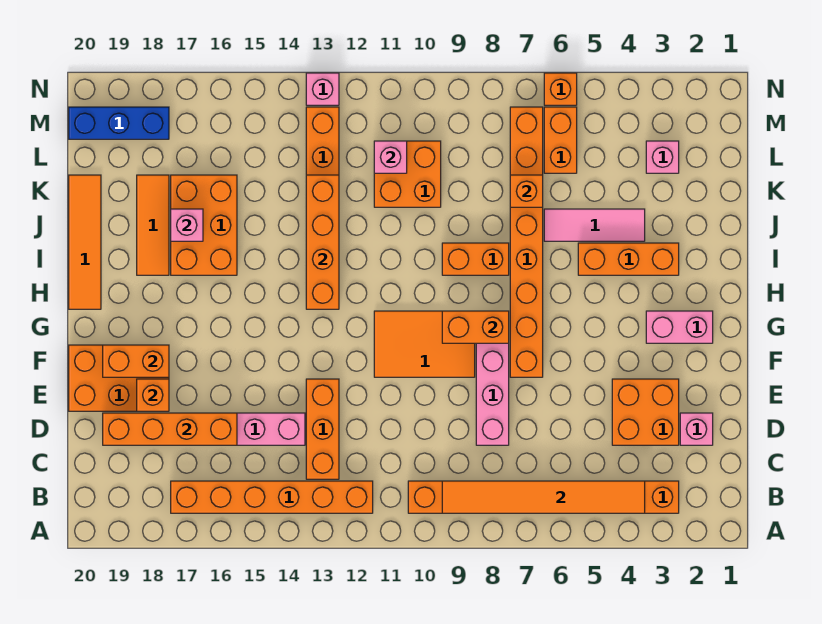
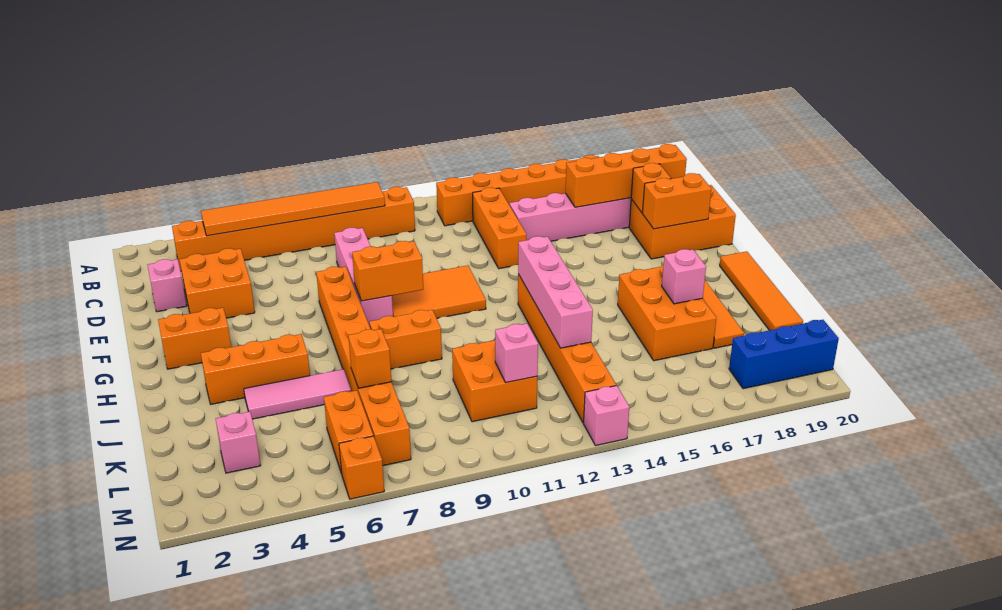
pink brick G2:G3 level 1 -> orange brick G2:G3 level 1
orange brick H13:K13 level 2 -> pink brick H13:K13 level 2

